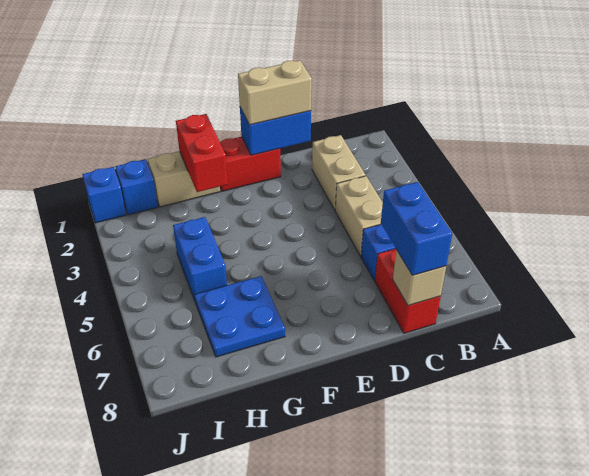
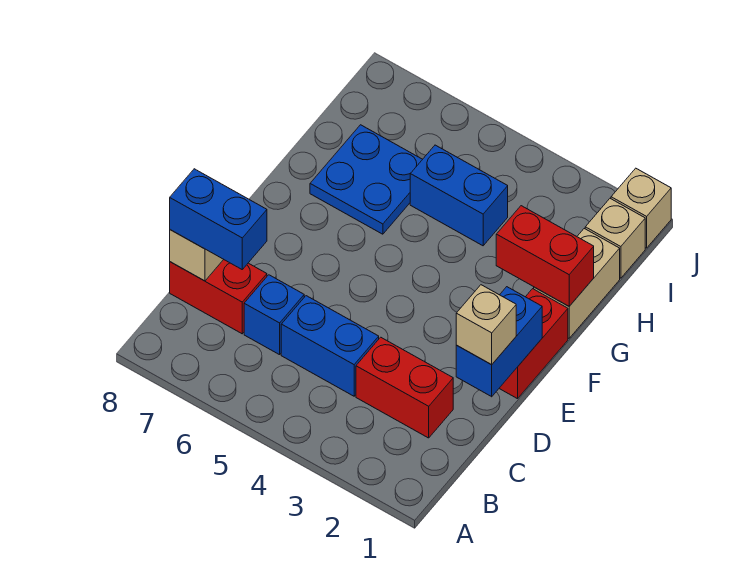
tan brick C2:C3 level 1 -> red brick C2:C3 level 1
tan brick C4:C5 level 1 -> blue brick C4:C5 level 1
tan brick D1:E1 level 3 -> tan brick D1 level 3
blue brick I1 level 1 -> tan brick I1 level 1
blue brick J1 level 1 -> tan brick J1 level 1

